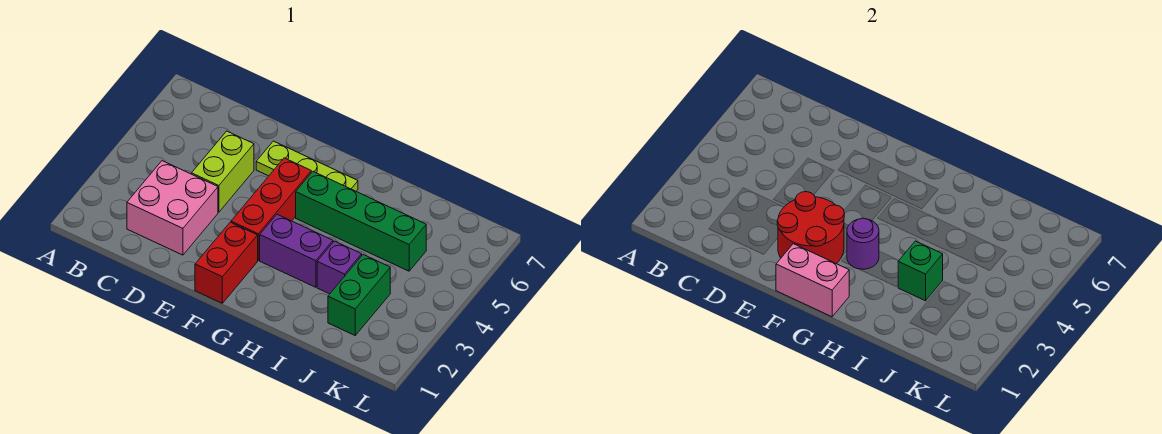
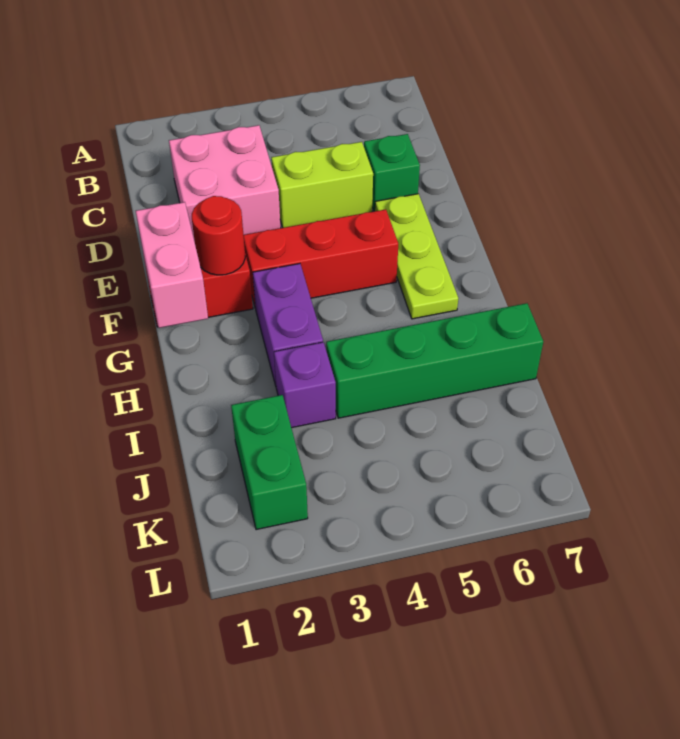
red round brick E2:F3 level 2 -> red round brick F2 level 2
purple round brick G3 level 2 -> none
green brick G5:J5 level 1 -> green brick I4:I7 level 1
green brick I3 level 2 -> green brick D6 level 1
green brick J2:J3 level 1 -> green brick J2:K2 level 1

